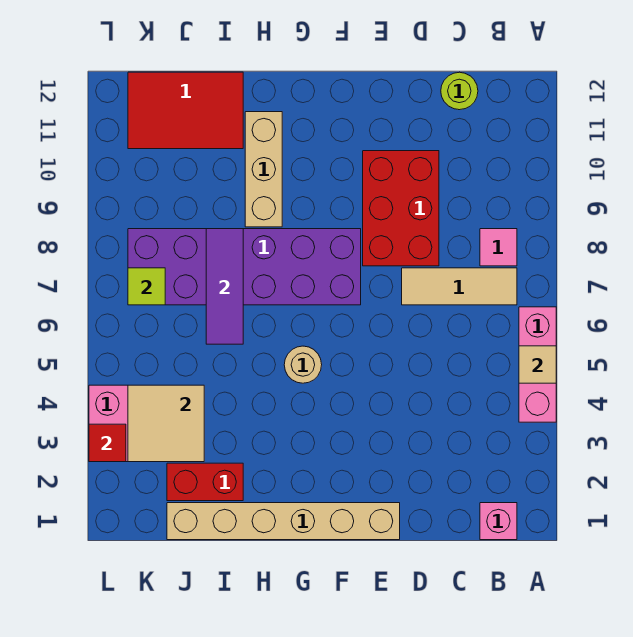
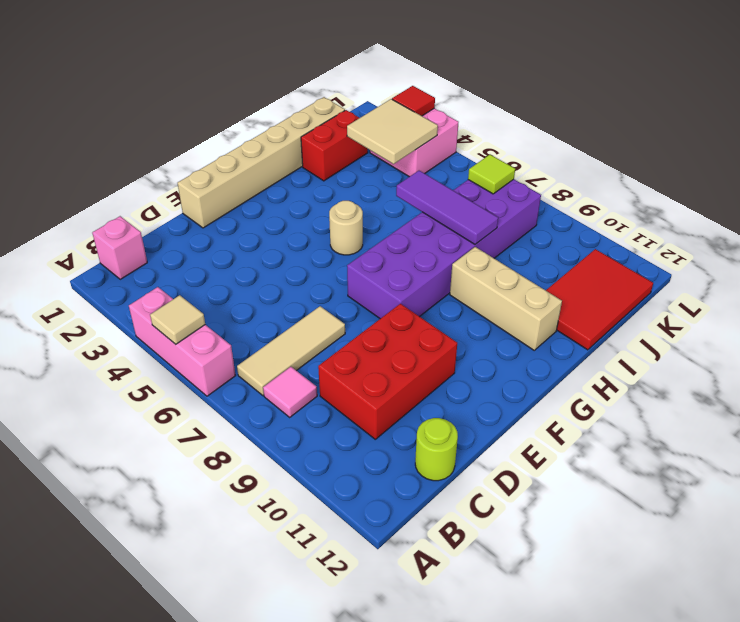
red brick D8:E10 level 1 -> red brick C9:E10 level 1

